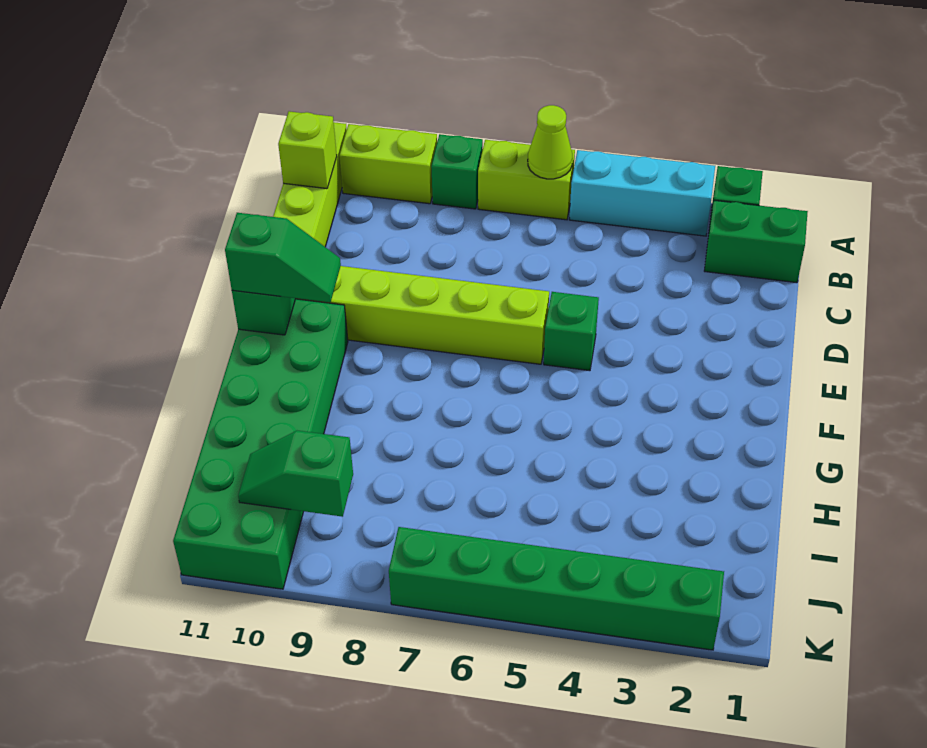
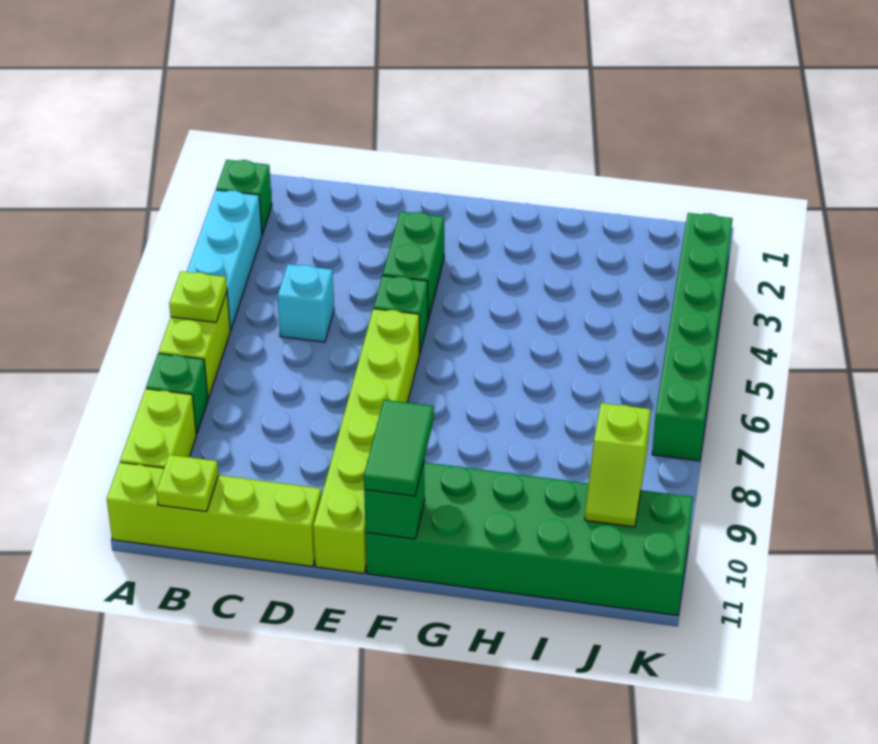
lime cone A6 level 2 -> lime plate A6 level 2
green brick B1:B2 level 1 -> green brick E3:E4 level 1
lime brick B11 level 2 -> lime plate B11 level 2
none -> cyan brick C5 level 1
green slope F10:F11 level 3 top 11 -> green tile F10:F11 level 3
green slope J9:J10 level 2 top 9 -> lime slope J9:J10 level 2 top 9

